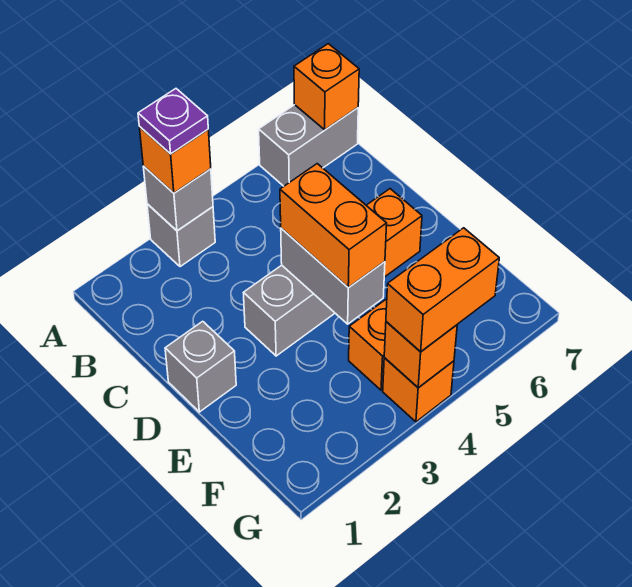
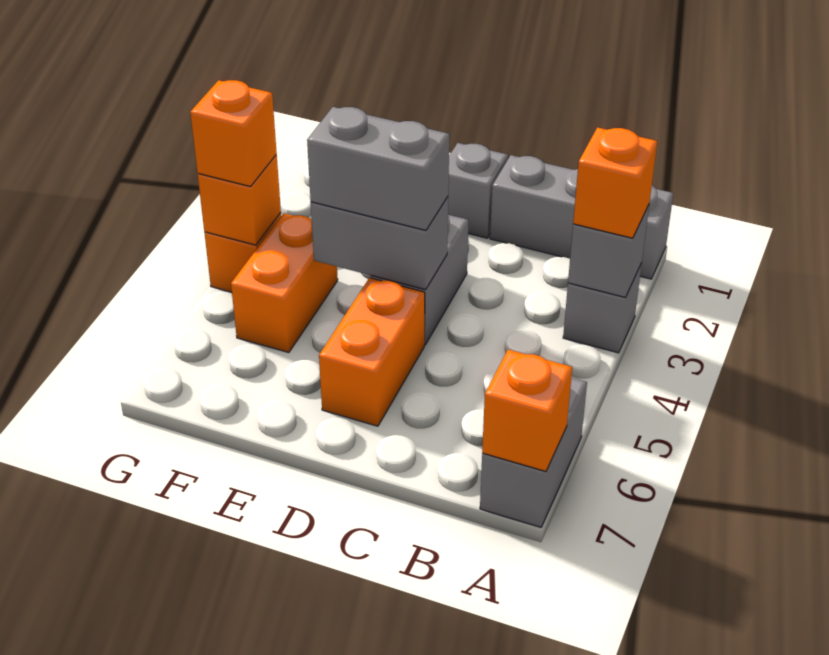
none -> grey brick A1:C1 level 1
purple plate A3 level 4 -> none
orange brick D4:E4 level 3 -> grey brick D4:E4 level 3
orange brick G4:G5 level 3 -> orange brick G4 level 3

